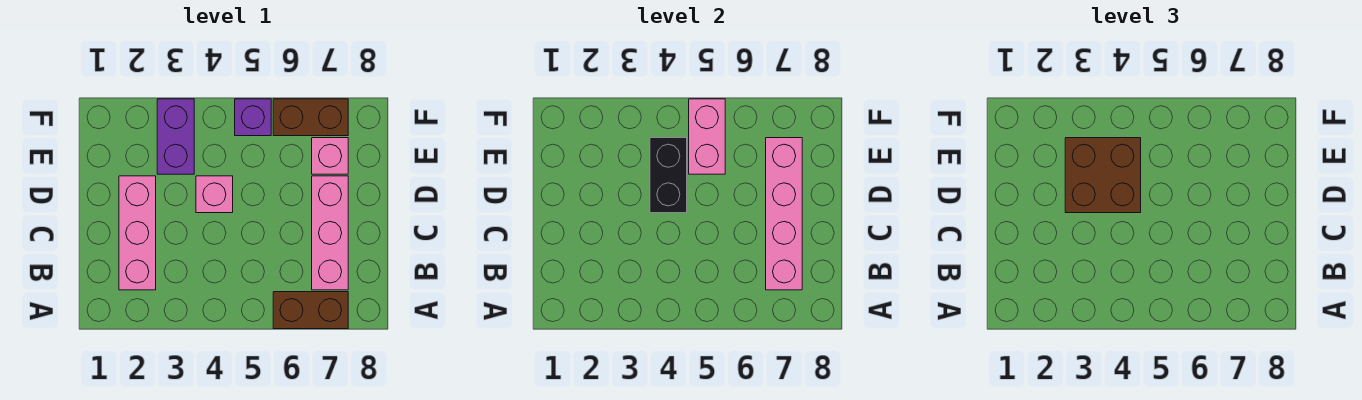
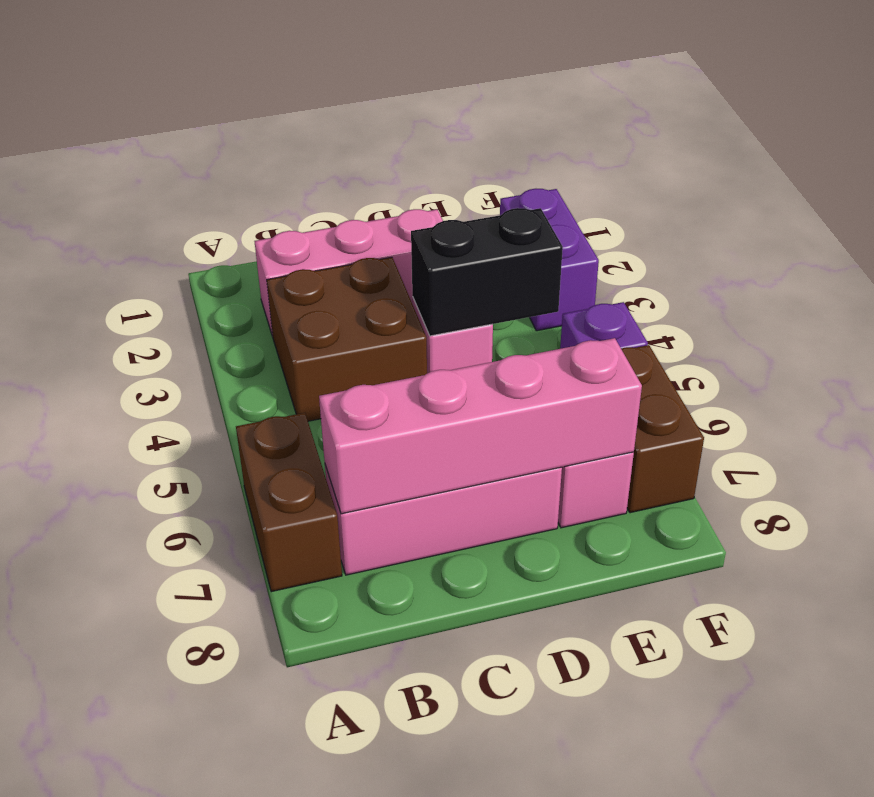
brown brick D3:E4 level 3 -> brown brick B3:C4 level 1
purple brick E3:F3 level 1 -> purple brick F2:F3 level 1
pink brick E5:F5 level 2 -> none

